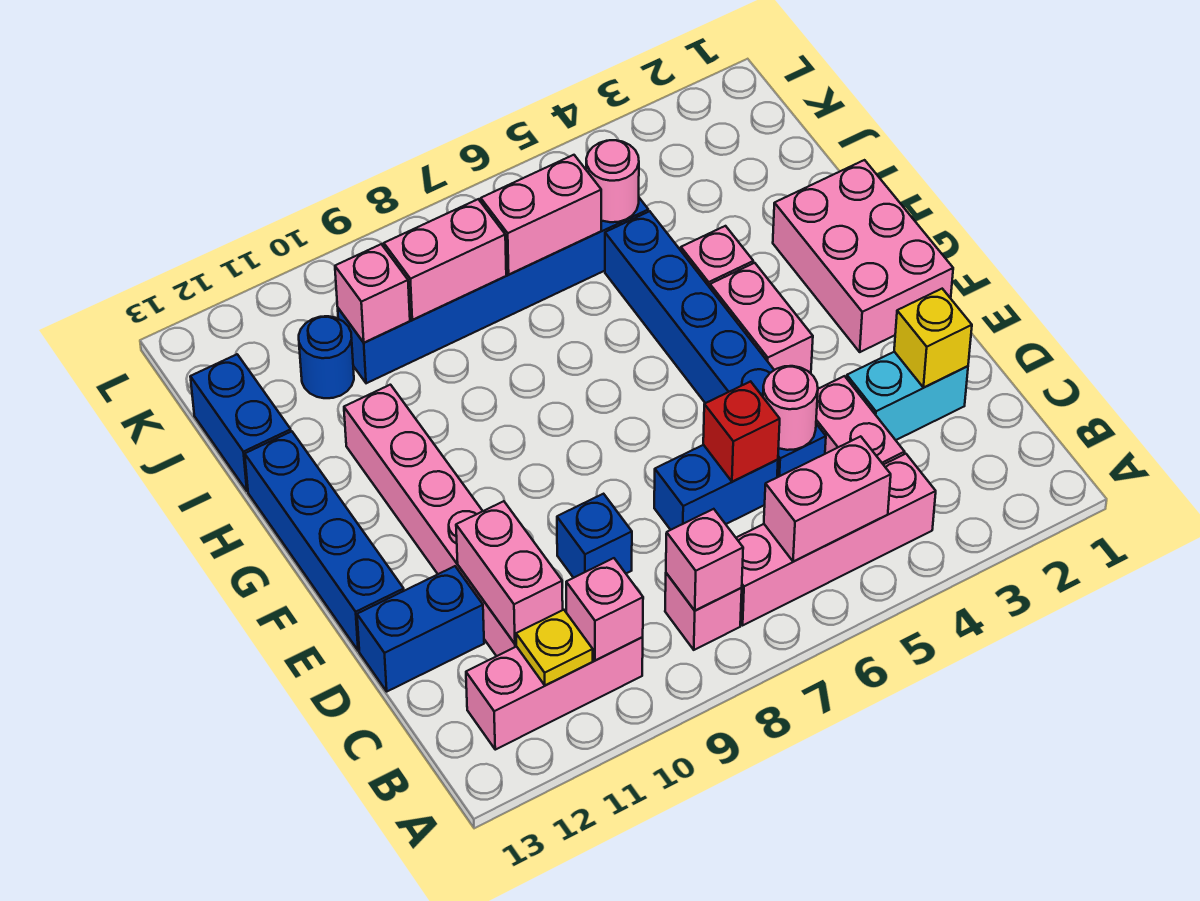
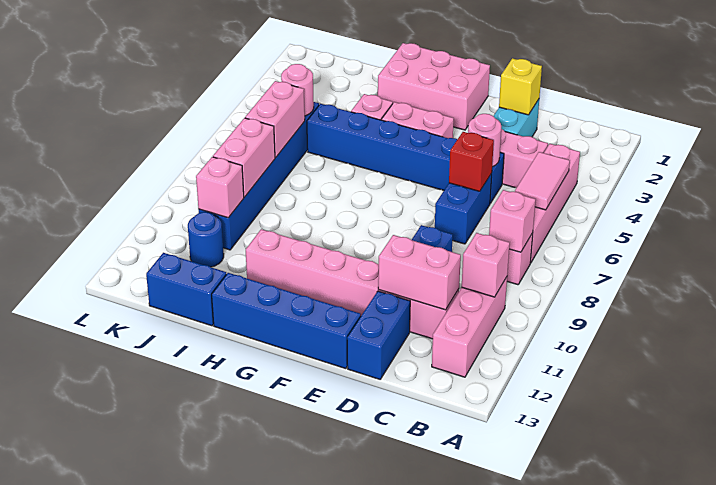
pink brick B5:B6 level 2 -> pink tile B5:B6 level 2
yellow plate B11 level 2 -> none

